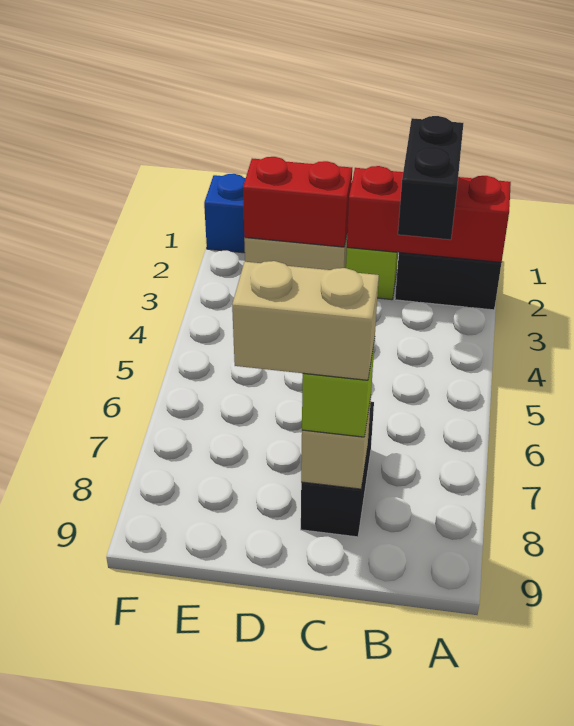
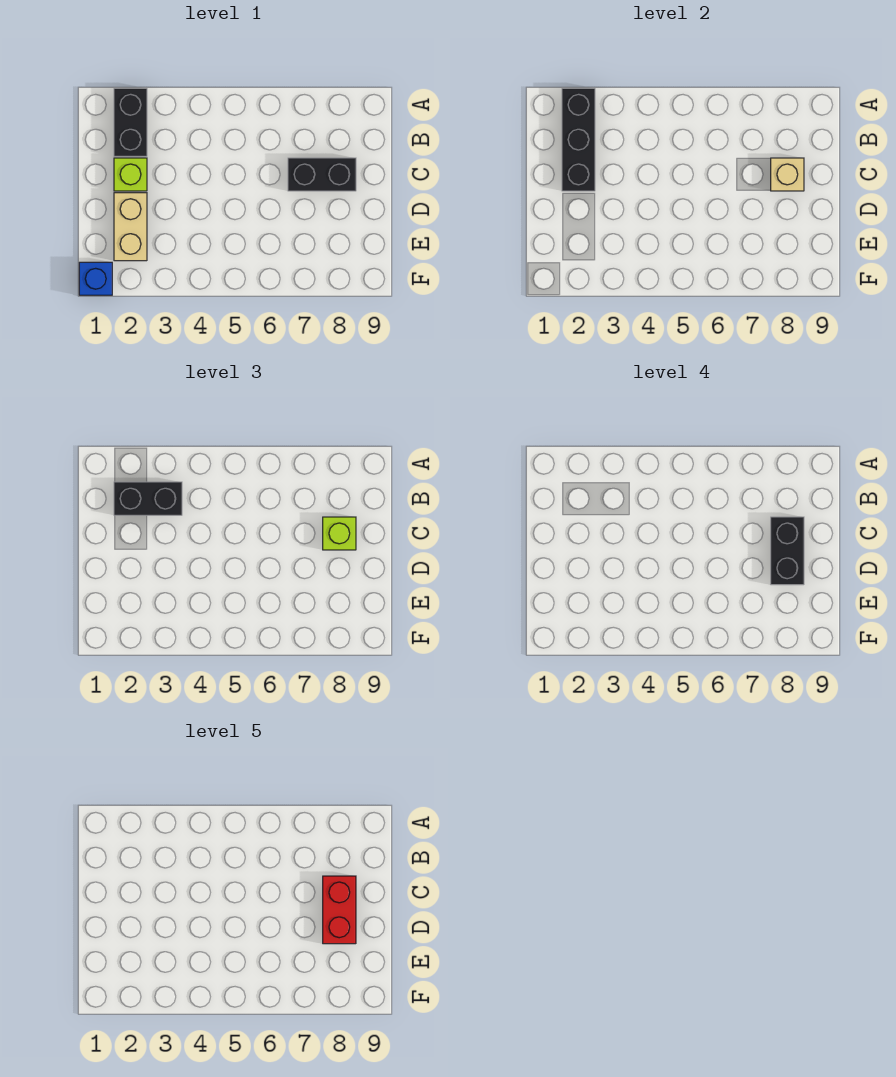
red brick A2:C2 level 2 -> black brick A2:C2 level 2
tan brick C8:D8 level 4 -> black brick C8:D8 level 4
red brick D2:E2 level 2 -> red brick C8:D8 level 5

